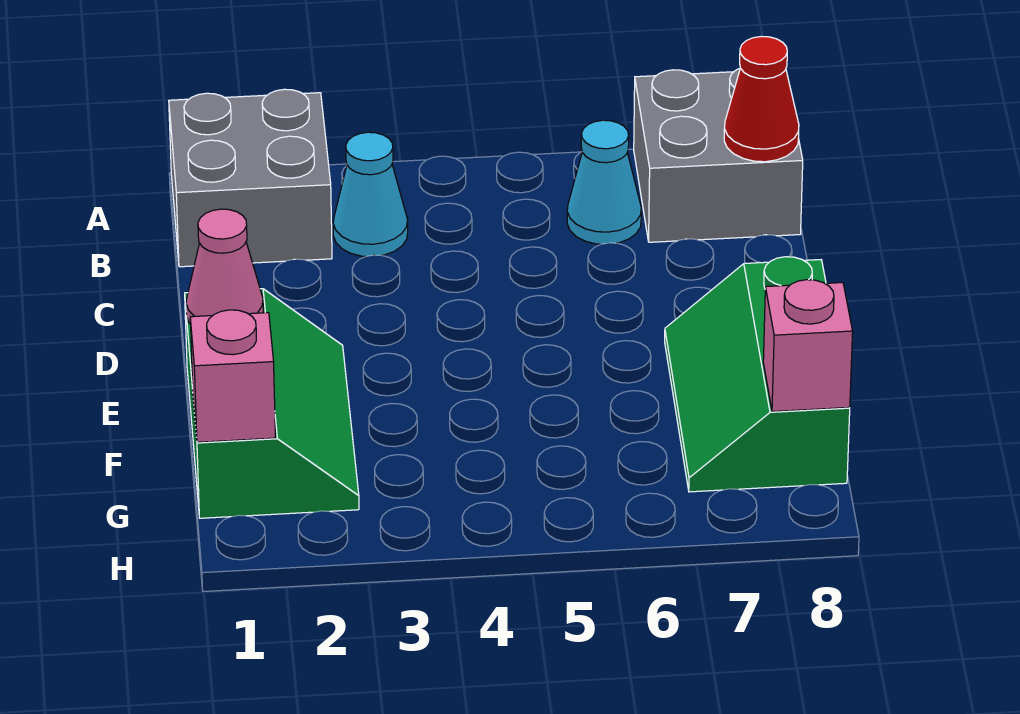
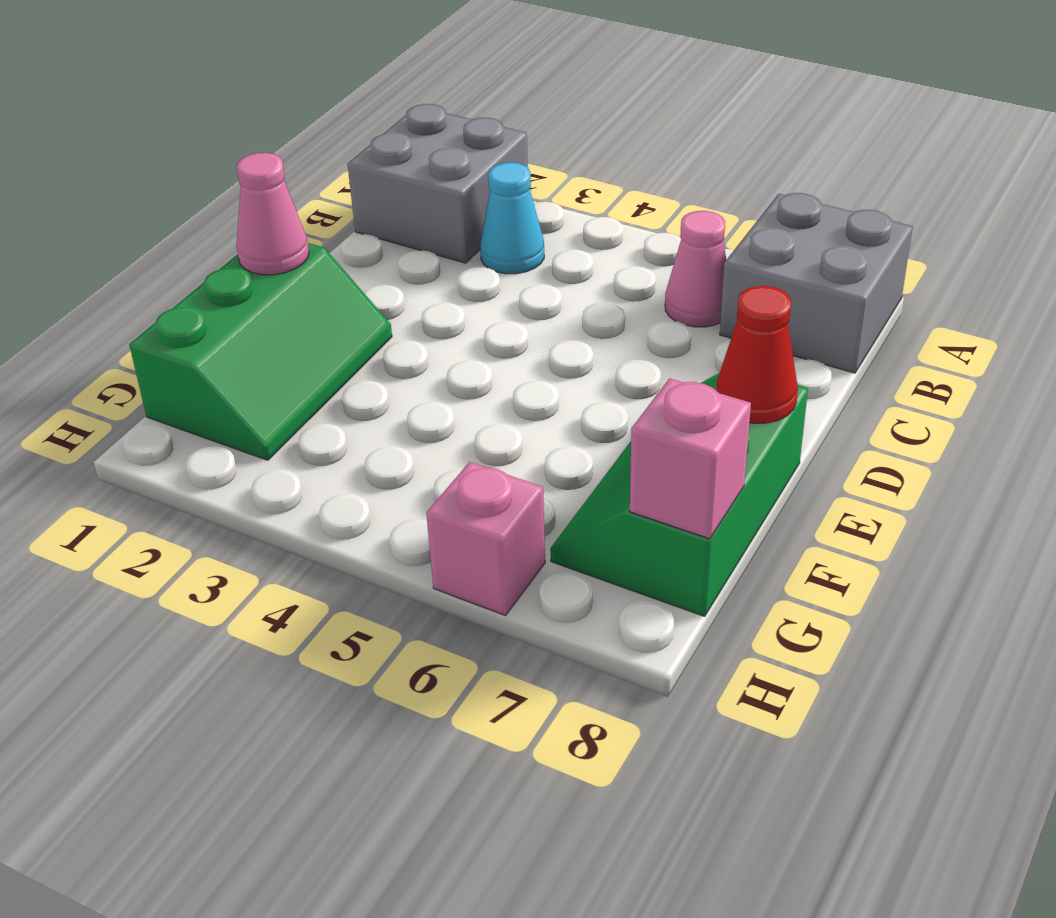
cyan cone B6 level 1 -> pink cone B6 level 1
red cone B8 level 2 -> red cone E8 level 2
pink brick G1 level 2 -> pink brick H6 level 1

